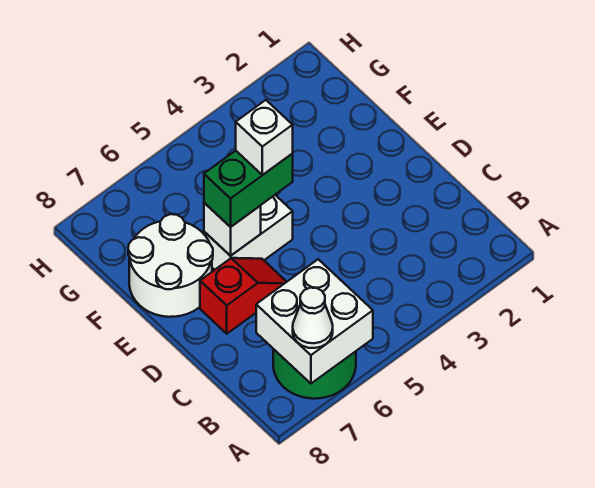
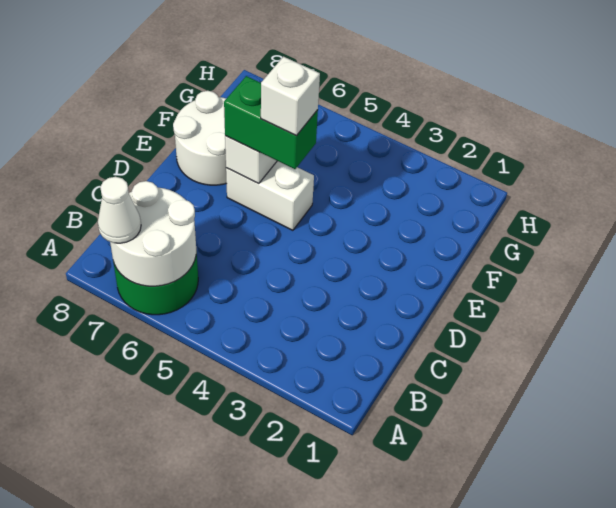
white brick A6:B7 level 2 -> white round brick A6:B7 level 2
red slope D6:D7 level 1 top 7 -> none

